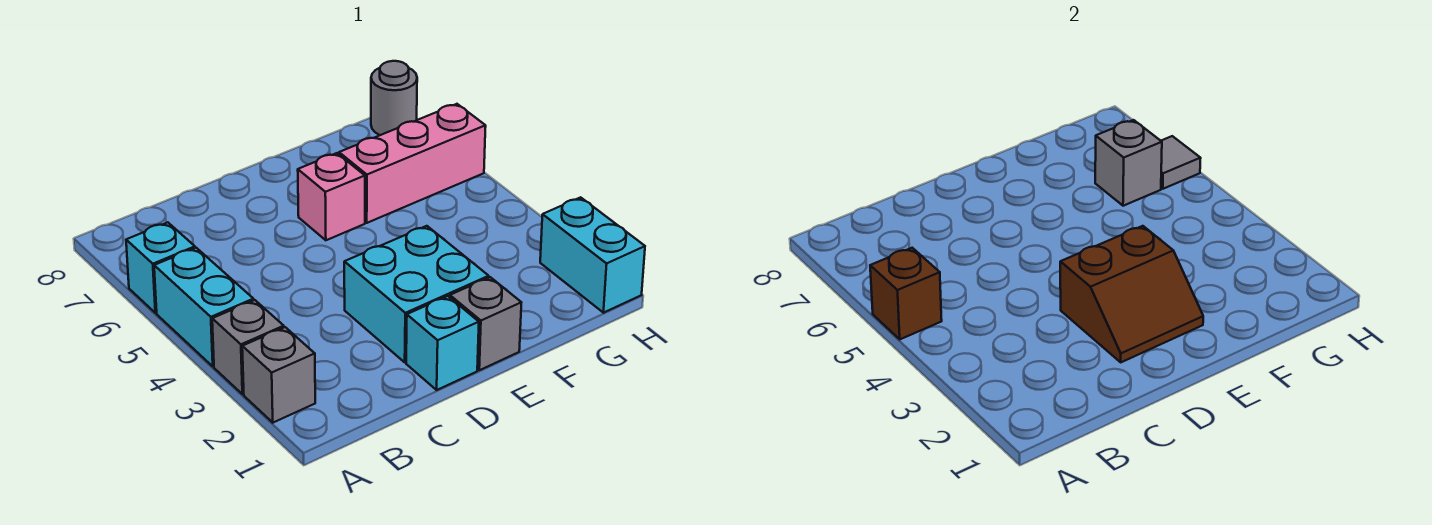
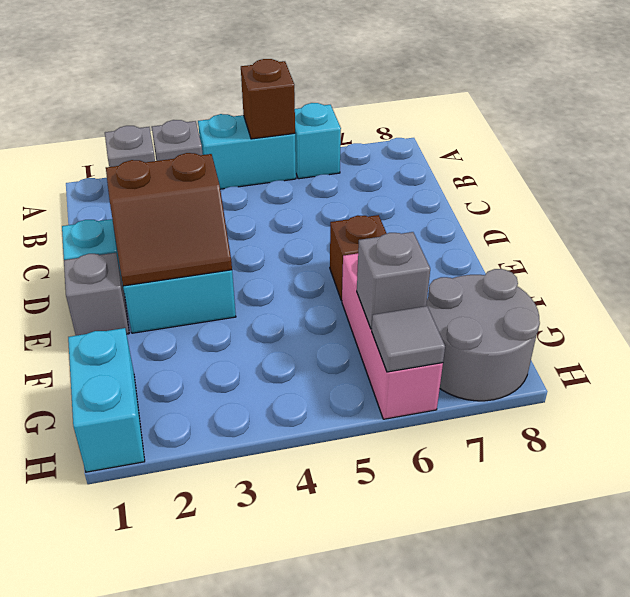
brown slope D2:E3 level 2 top 3 -> brown slope D2:E3 level 2 top D
pink brick E6 level 1 -> brown brick E6 level 1
cyan brick H1:H2 level 1 -> cyan brick G1:H1 level 1
grey round brick H8 level 1 -> grey round brick G7:H8 level 1

